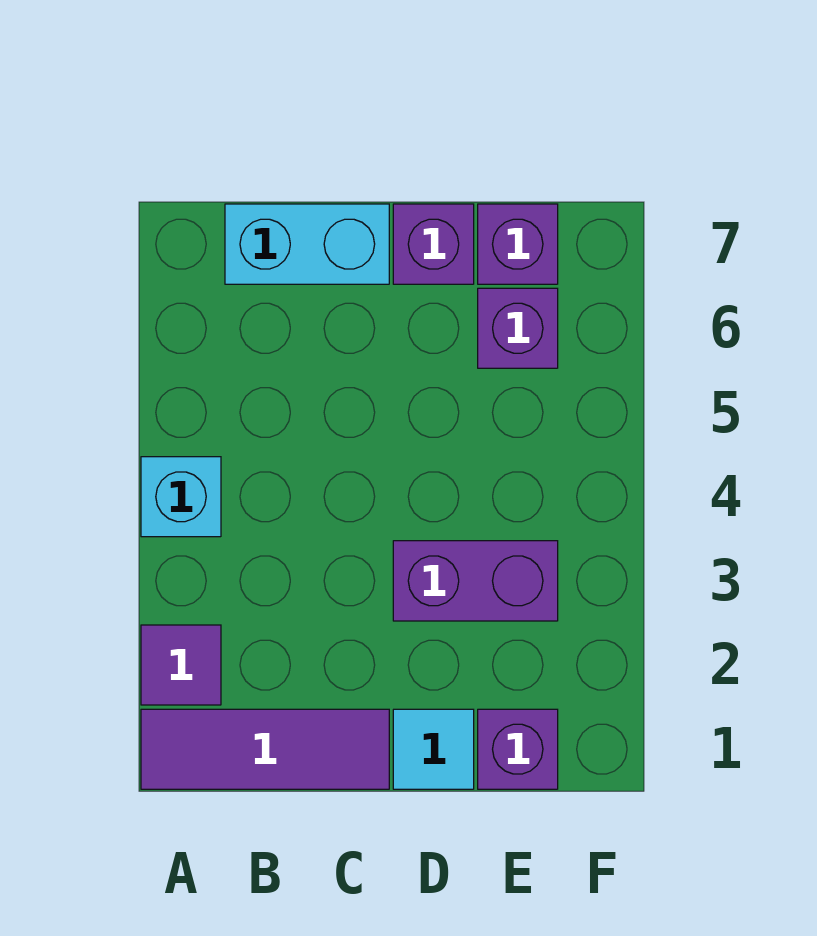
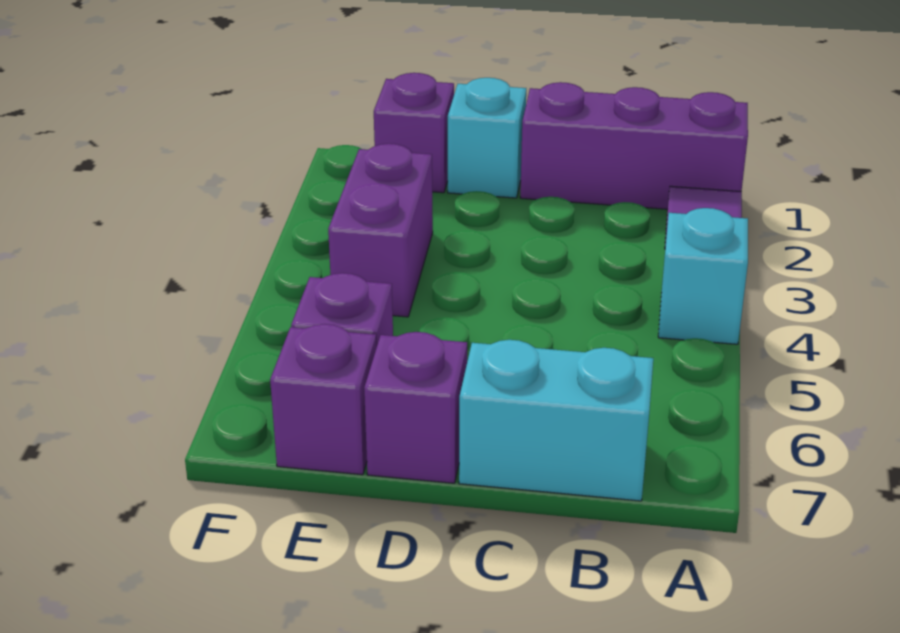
purple tile A1:C1 level 1 -> purple brick A1:C1 level 1
cyan tile D1 level 1 -> cyan brick D1 level 1
purple brick D3:E3 level 1 -> purple brick E3:E4 level 1

